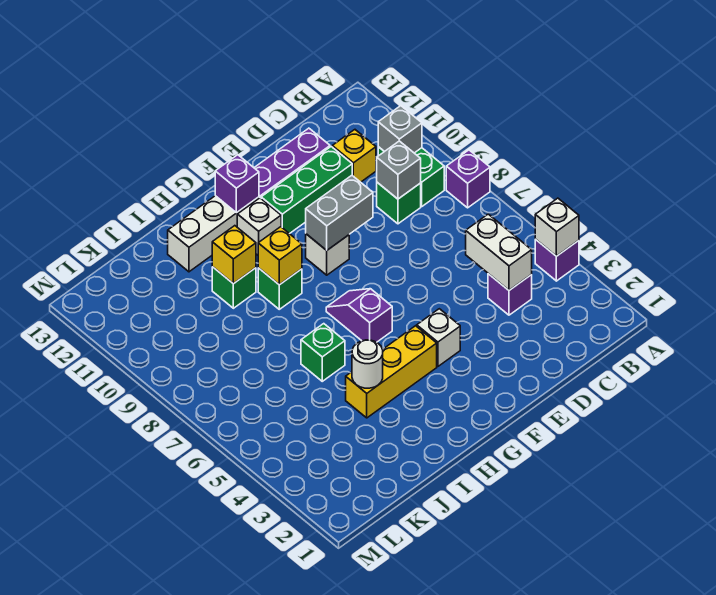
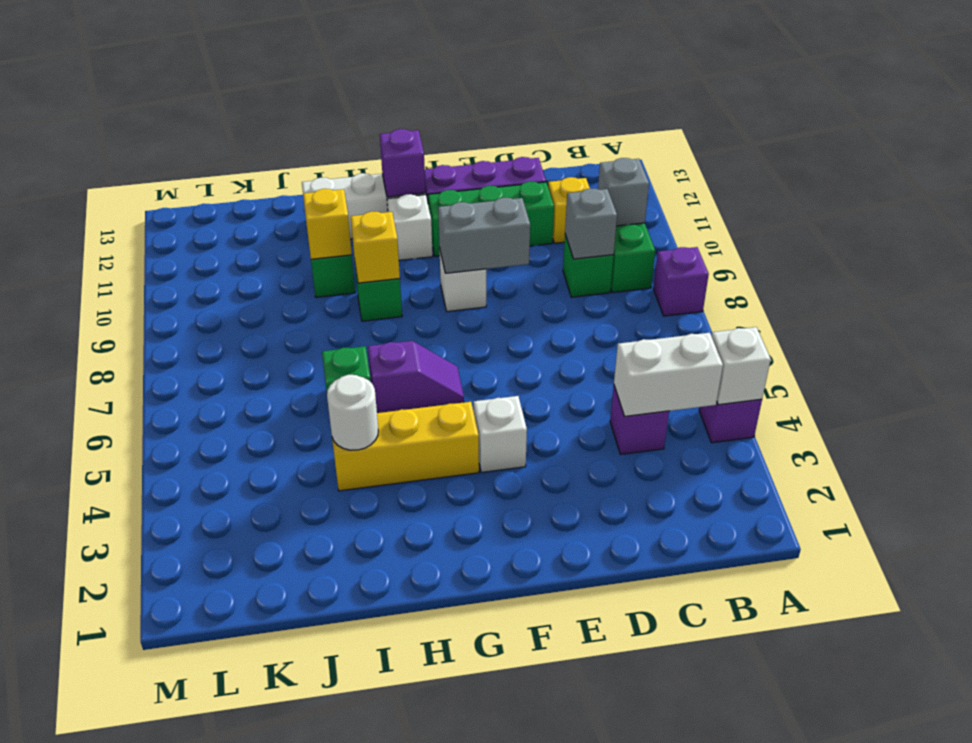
white brick C4:C5 level 2 -> white brick B4:C4 level 2
purple slope G6:G7 level 1 top 6 -> purple slope G6:H6 level 1 top H

